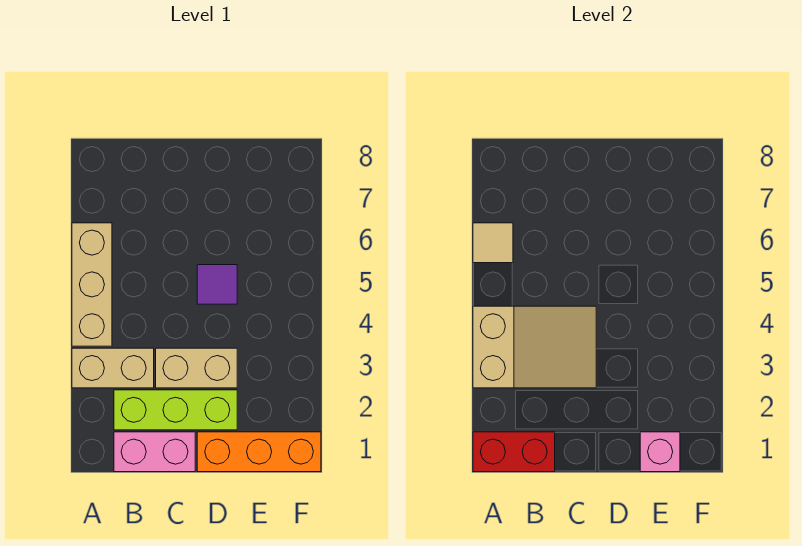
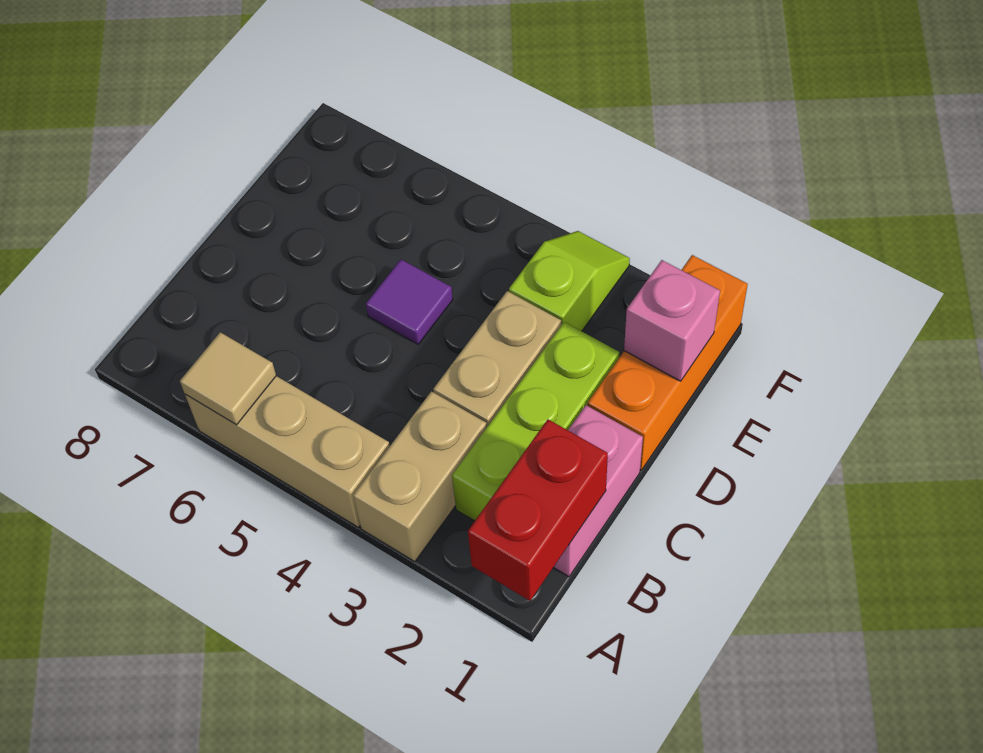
tan slope A3:C4 level 2 top A -> none
none -> lime slope E3:F3 level 1 top E

